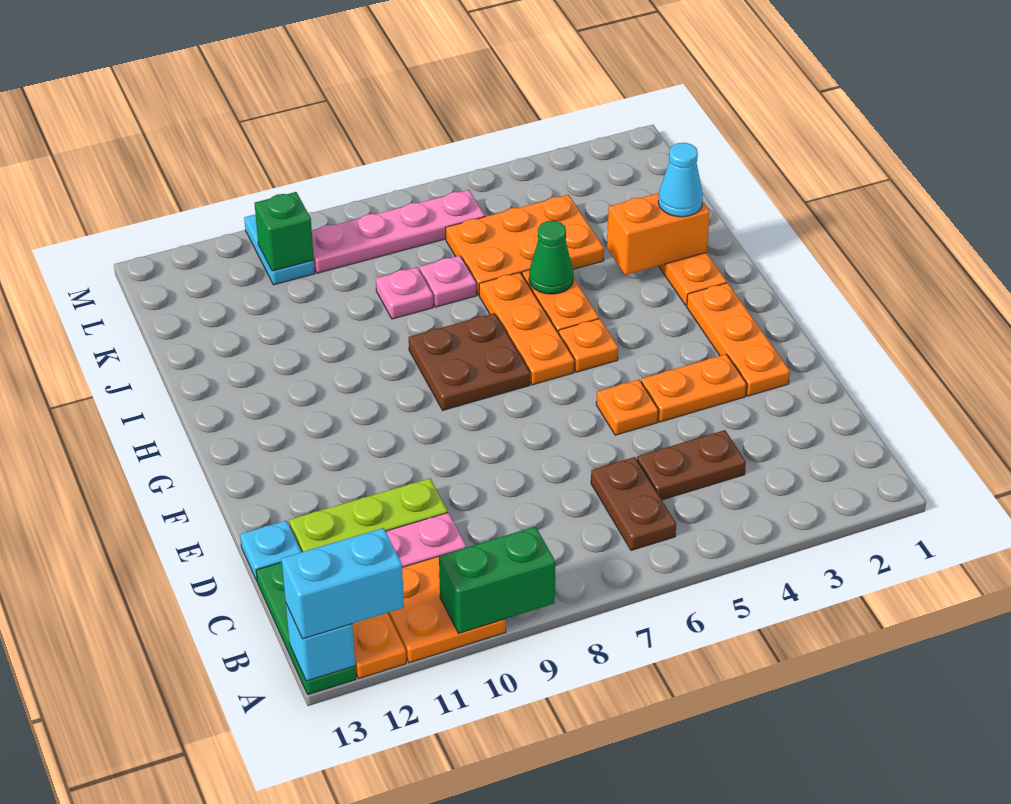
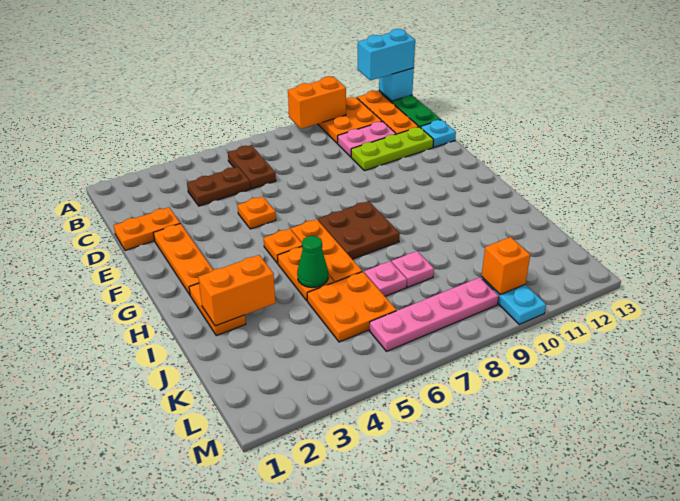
green brick A9:A10 level 2 -> orange brick A9:A10 level 2
orange plate E3:E4 level 1 -> orange plate D1:D2 level 1
cyan cone I2 level 3 -> none
orange plate J4:K6 level 1 -> orange plate J5:K6 level 1
green brick L10 level 2 -> orange brick L10 level 2

